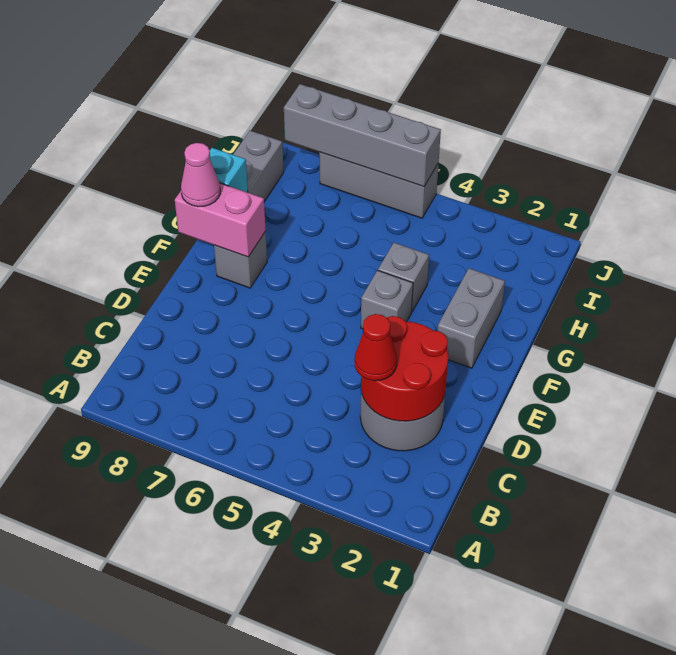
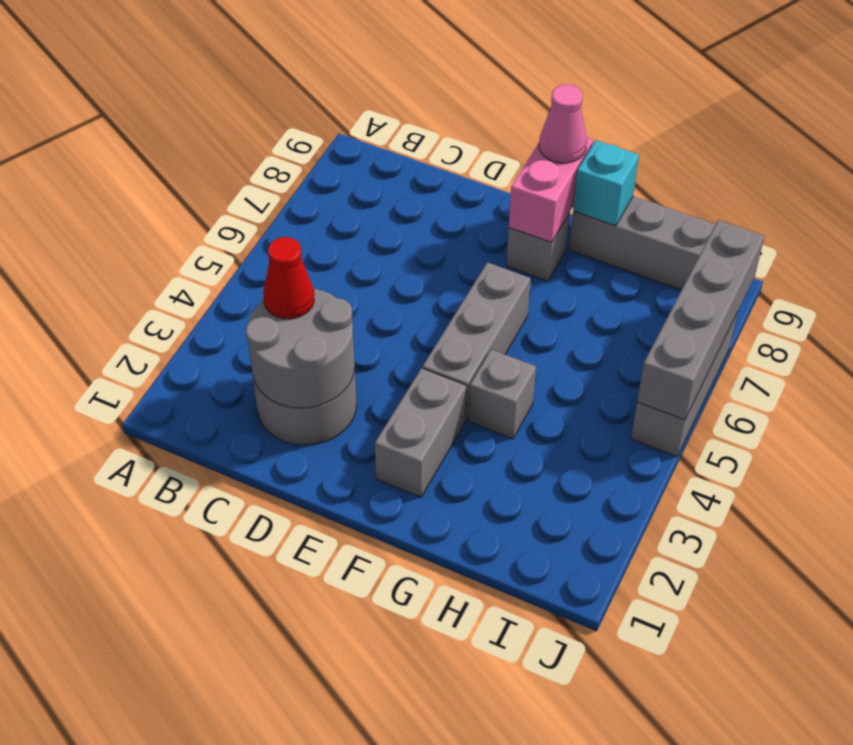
red round brick C2:D3 level 2 -> grey round brick C2:D3 level 2
grey brick F2:G2 level 1 -> grey brick F2:F3 level 1
grey brick F4 level 1 -> grey brick F4:F6 level 1

